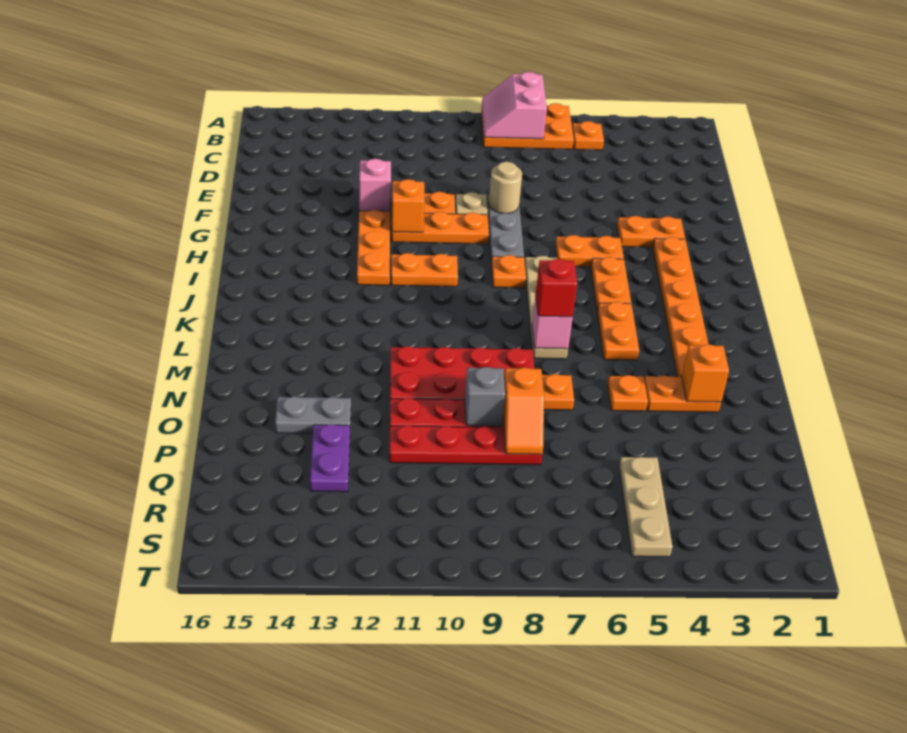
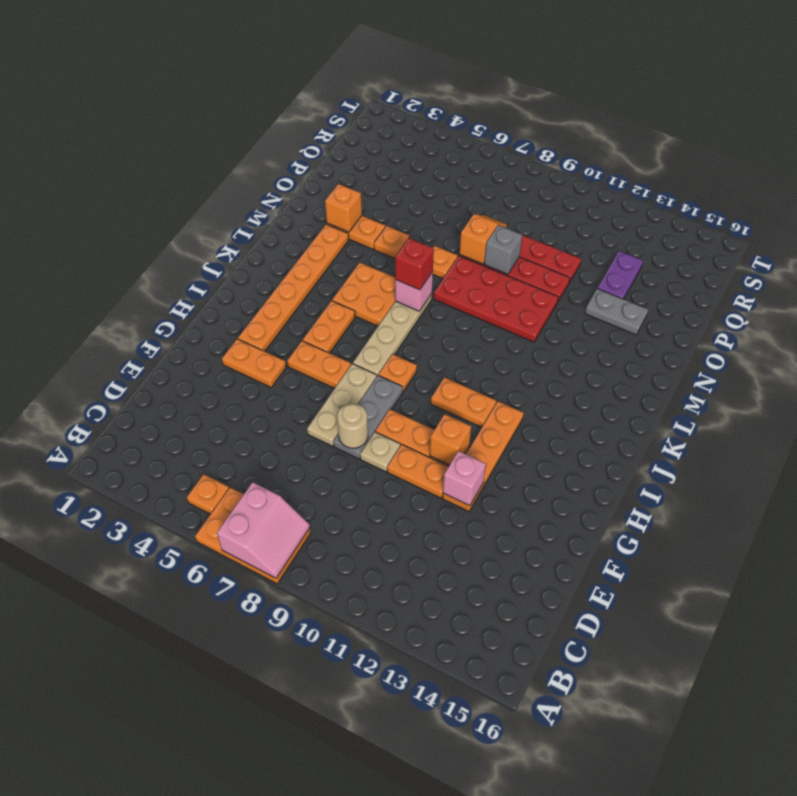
orange plate K5:L5 level 1 -> orange plate K5:L6 level 1
tan plate Q5:S5 level 1 -> tan plate F7:H7 level 1

